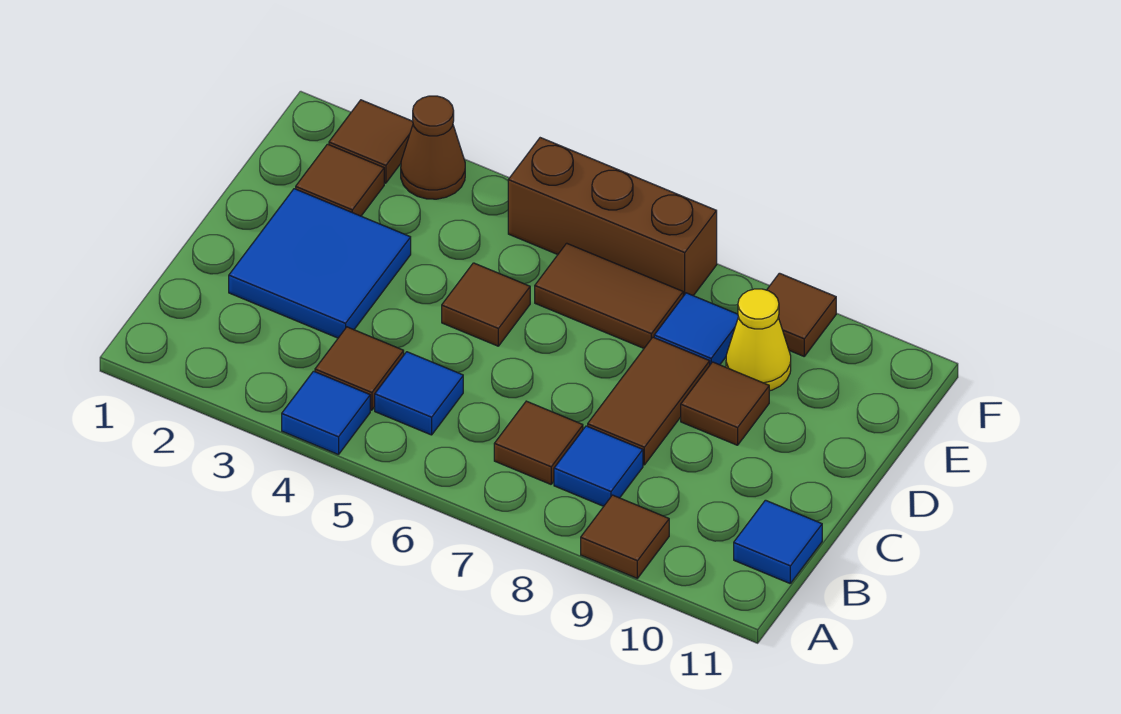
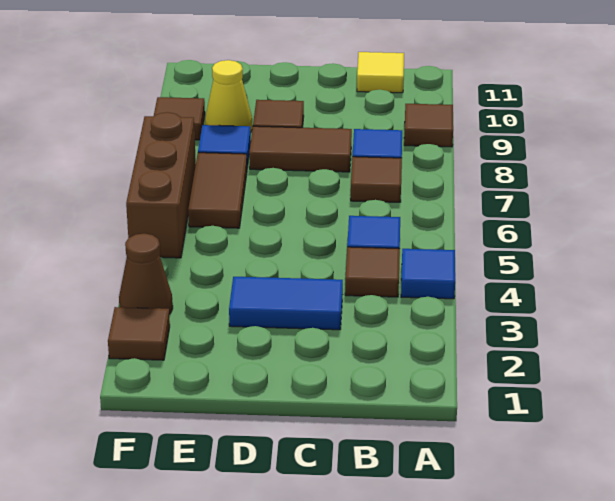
blue tile B11 level 1 -> yellow tile B11 level 1
blue tile C2:D3 level 1 -> blue tile C3:D3 level 1
brown tile D5 level 1 -> none
brown tile E2 level 1 -> none

